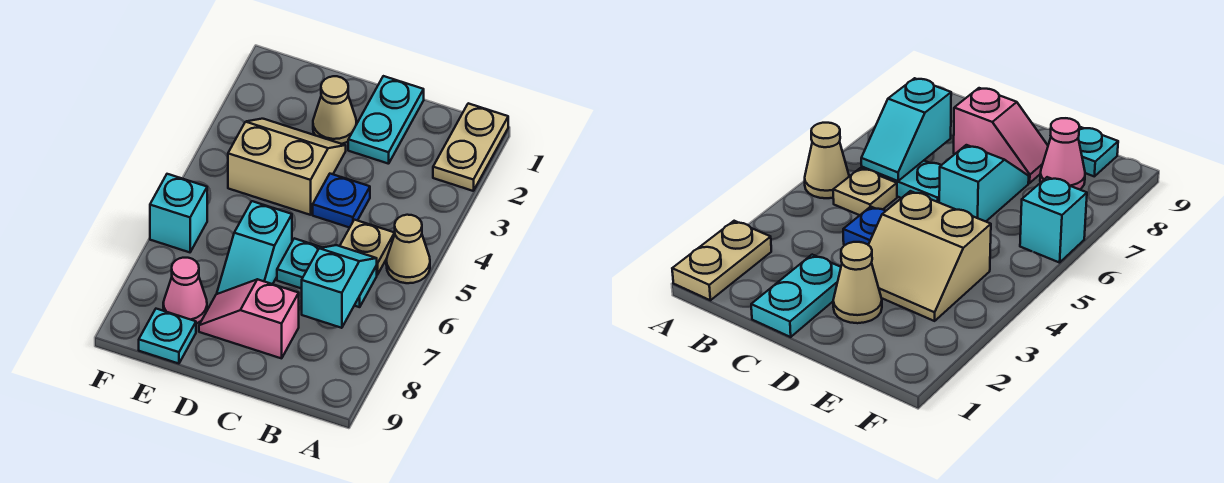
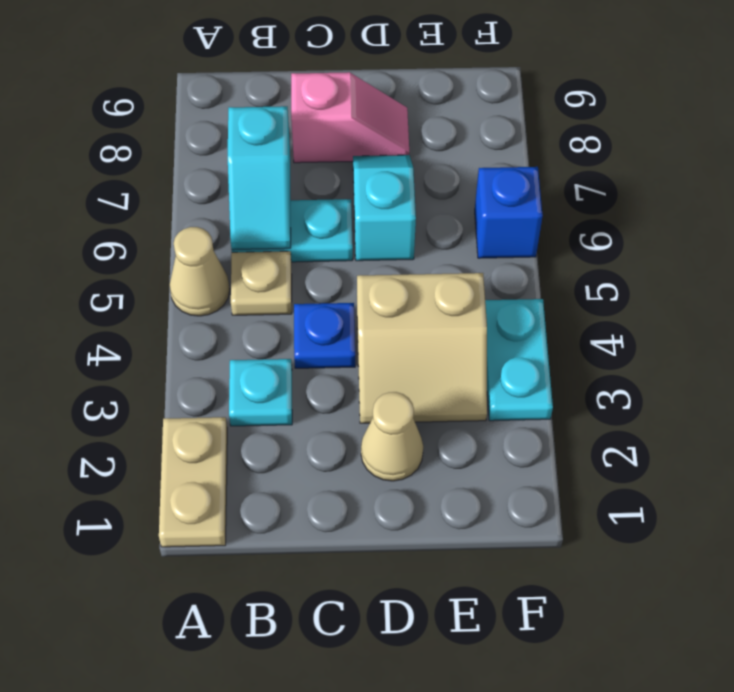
cyan plate C1:C2 level 1 -> cyan plate F3:F4 level 1
pink cone E8 level 1 -> none
cyan plate E9 level 1 -> cyan plate B3 level 1
cyan brick F6 level 1 -> blue brick F6 level 1

